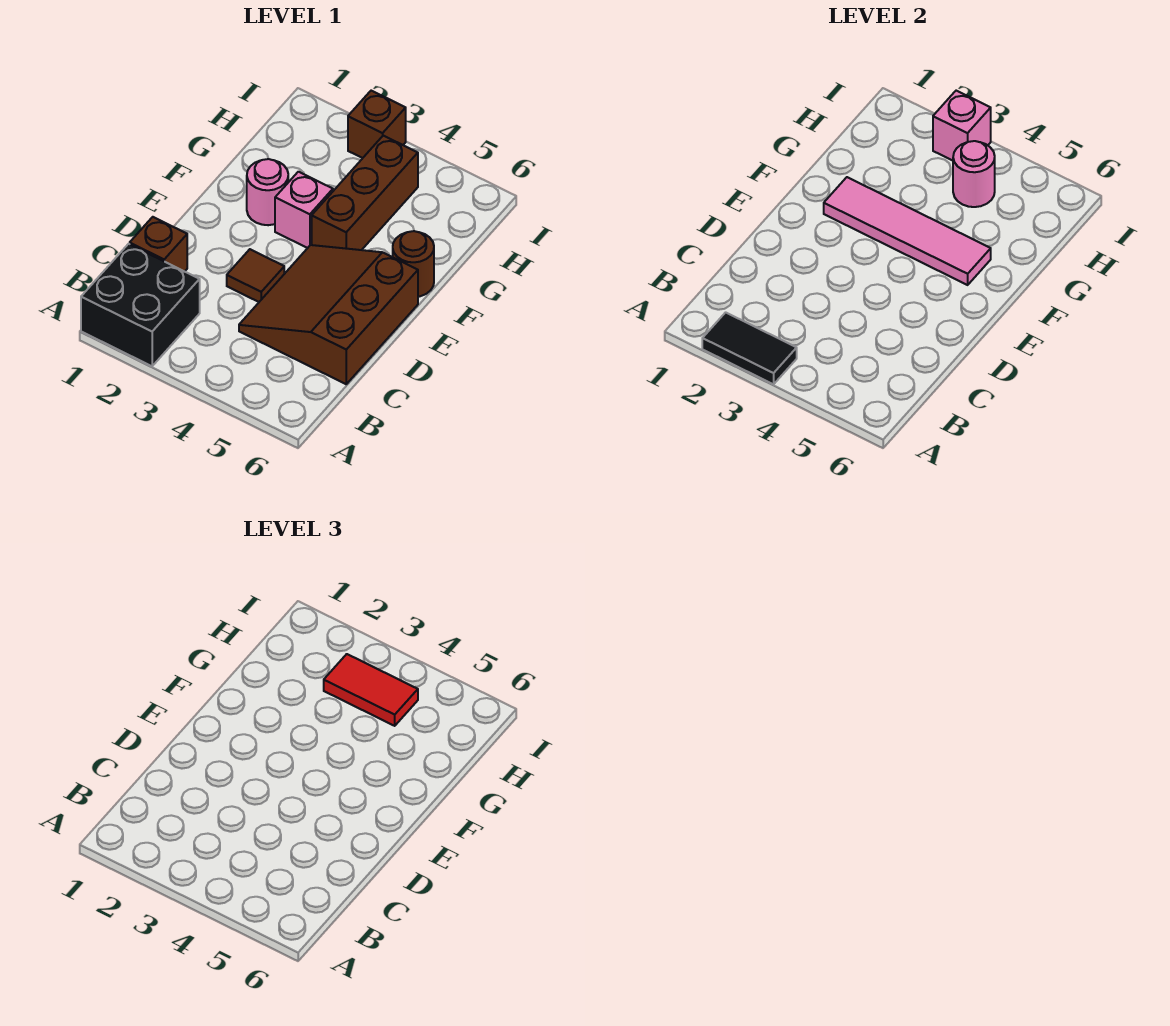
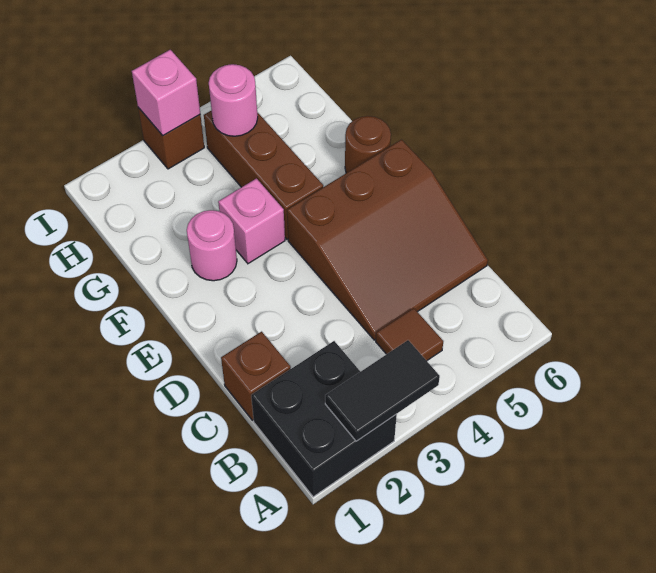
brown slope C4:E6 level 1 top 6 -> brown slope C4:E6 level 1 top E
brown tile D3 level 1 -> brown tile B4 level 1
pink tile F2:F5 level 2 -> none
red tile H3:H4 level 3 -> none

